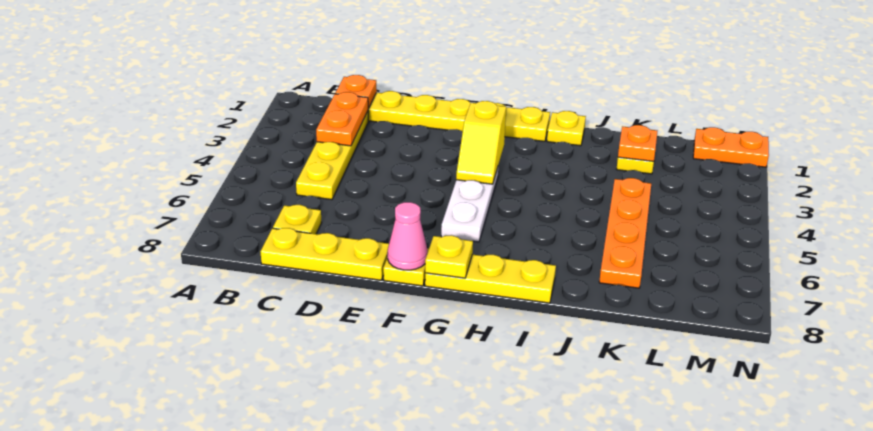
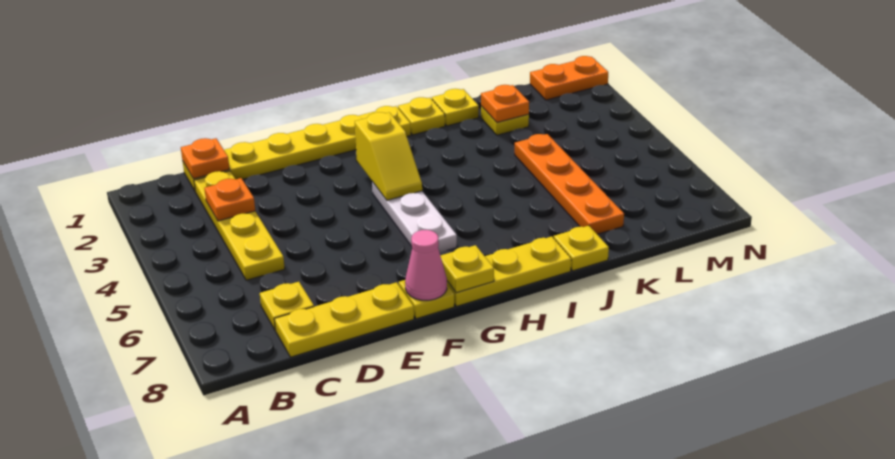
orange plate C2:C3 level 2 -> orange plate C3 level 2
none -> yellow plate J1 level 1
none -> yellow plate J8 level 1

